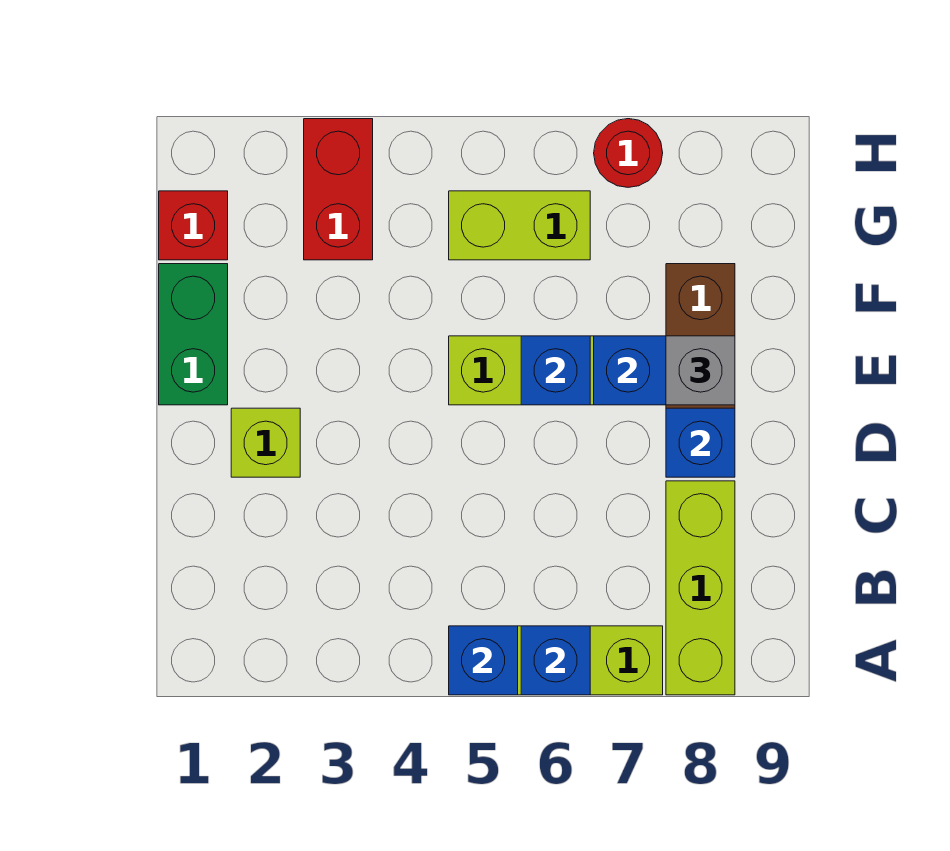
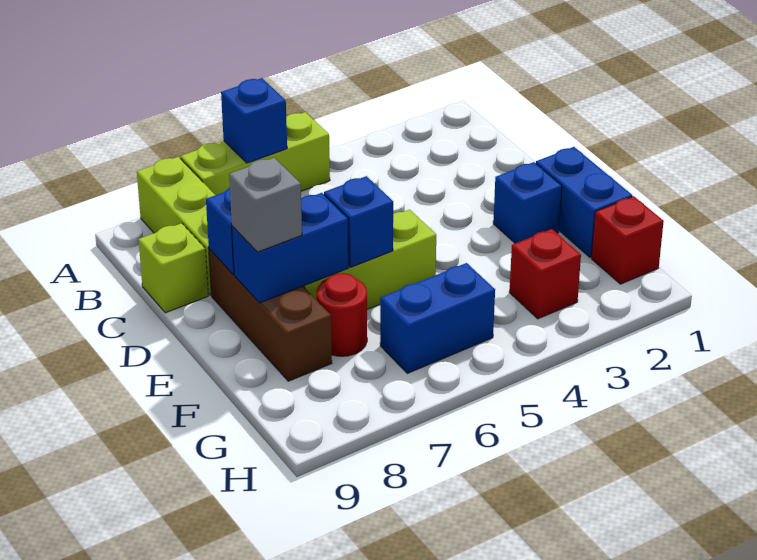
blue brick A5 level 2 -> blue brick E2 level 1
lime brick D2 level 1 -> lime brick C9 level 1
green brick E1:F1 level 1 -> blue brick E1:F1 level 1
red brick G3:H3 level 1 -> red brick G3 level 1
lime brick G5:G6 level 1 -> blue brick G5:G6 level 1
red round brick H7 level 1 -> red round brick F7 level 1

